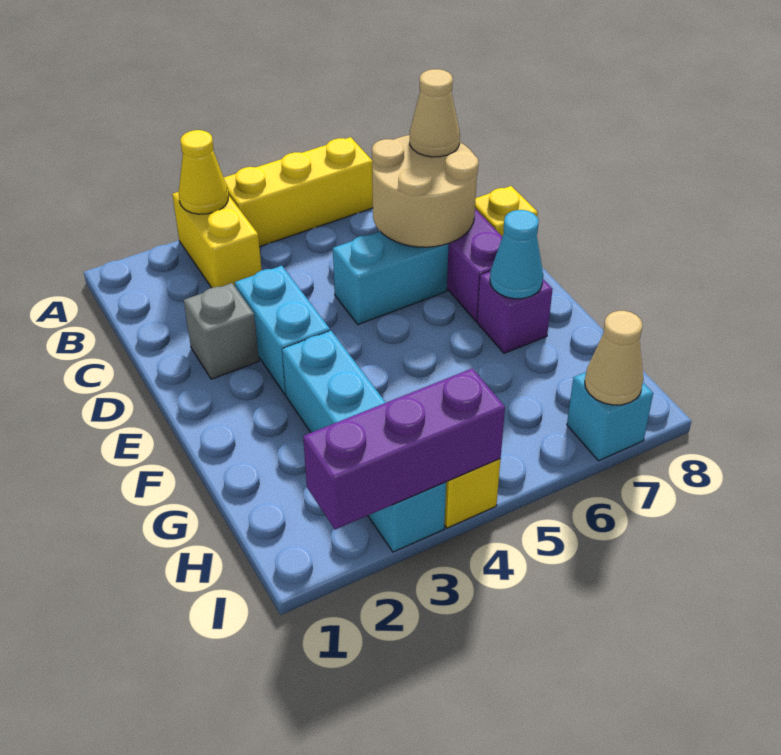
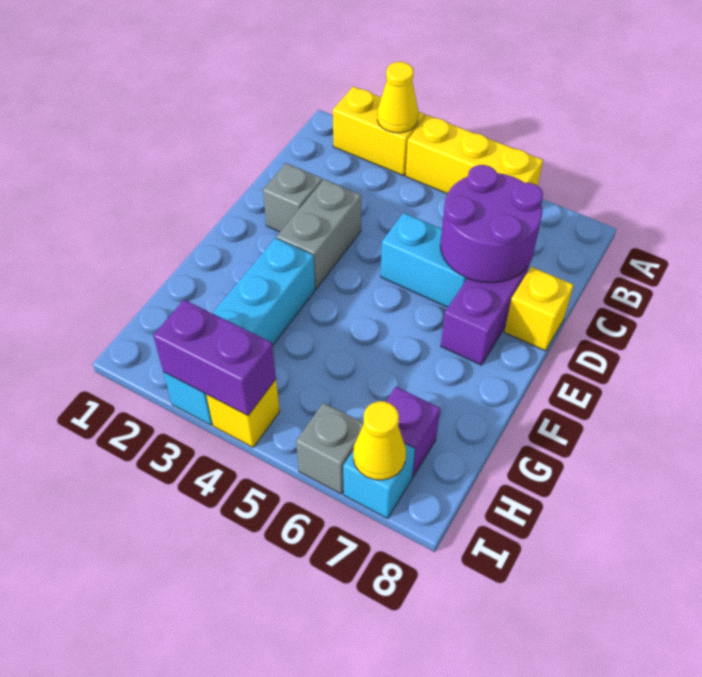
yellow brick A3:B3 level 1 -> yellow brick A2:A3 level 1
tan round brick C6:D7 level 2 -> purple round brick C6:D7 level 2
tan cone C7 level 3 -> none
cyan brick D3:E3 level 1 -> grey brick D3:E3 level 1
purple brick F7 level 1 -> purple brick H7 level 1
cyan cone F7 level 2 -> none
purple brick I2:I4 level 2 -> purple brick I3:I4 level 2
none -> grey brick I6 level 1
tan cone I7 level 2 -> yellow cone I7 level 2

